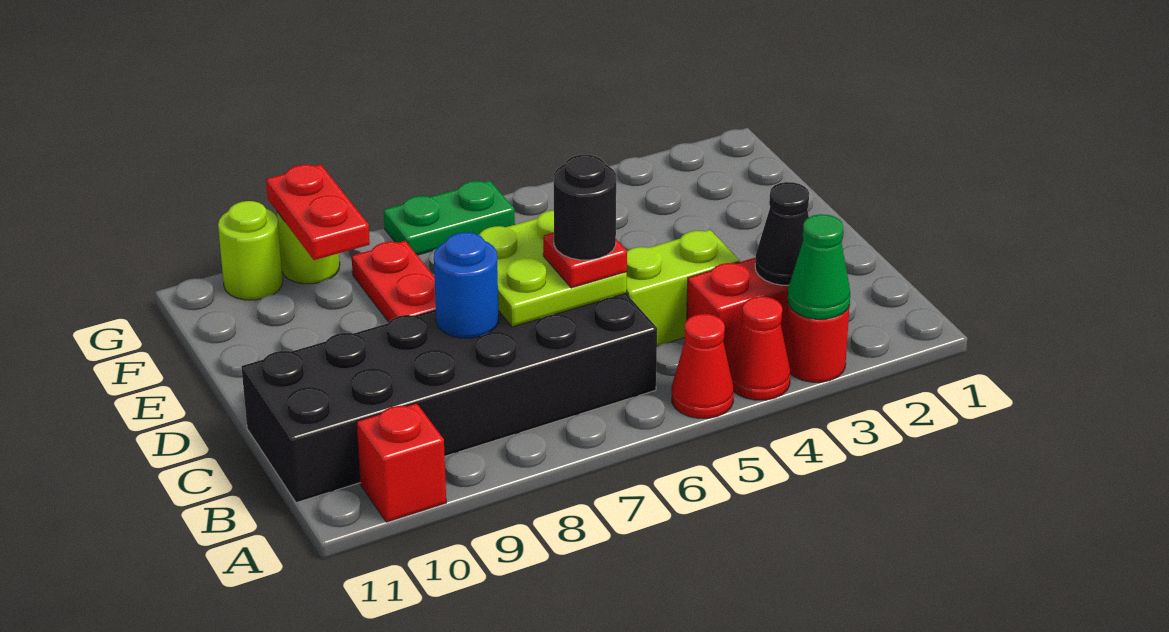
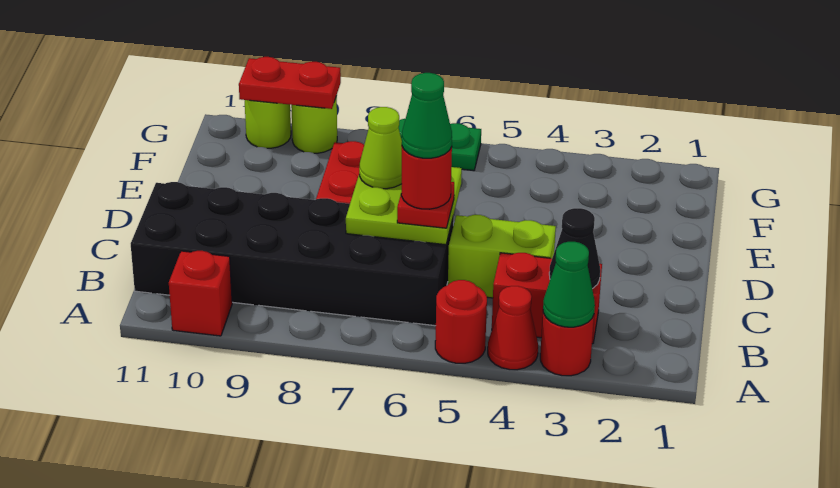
red cone A5 level 1 -> red round brick A5 level 1
black round brick C6 level 4 -> red round brick C6 level 4
none -> green cone C6 level 5
blue round brick C8 level 2 -> none
none -> lime cone D7 level 3
red plate F9:G9 level 2 -> red plate G9:G10 level 2

